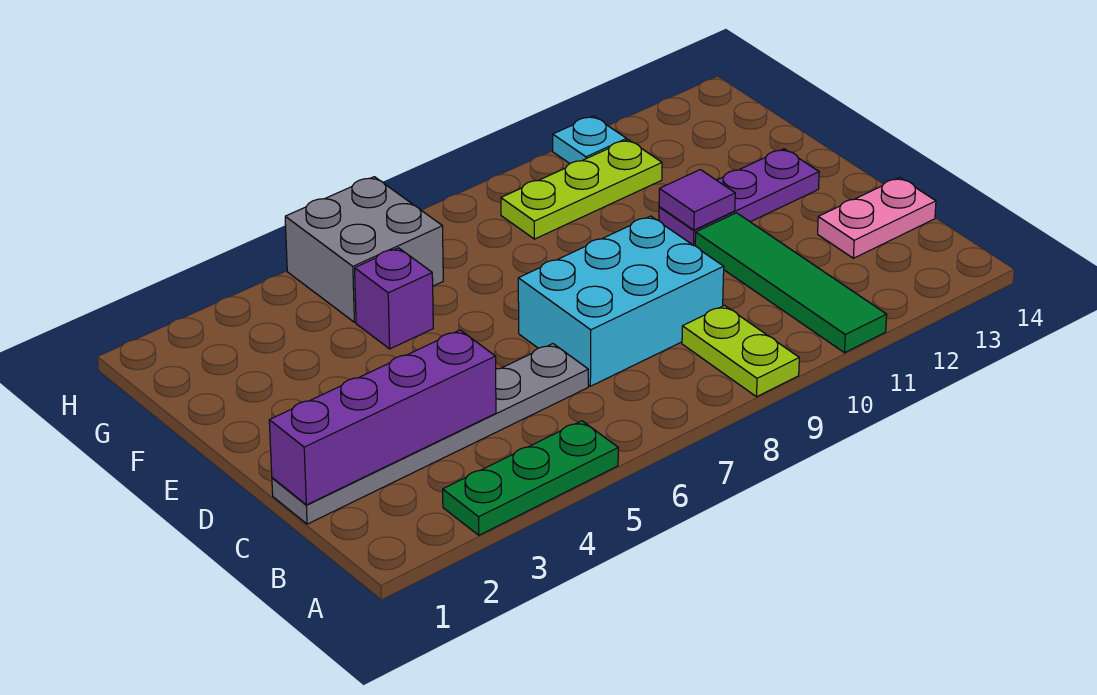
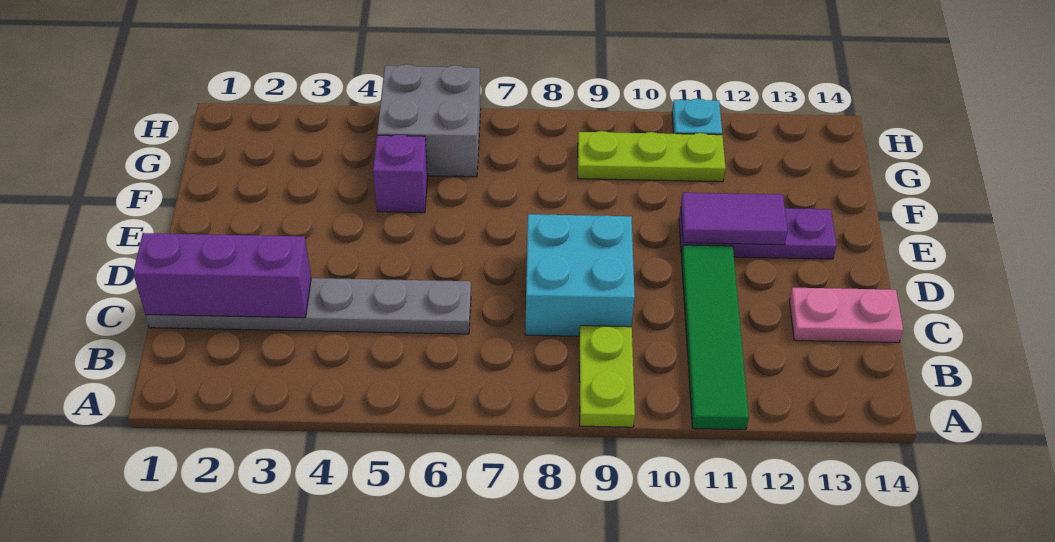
green plate A3:A5 level 1 -> none
purple brick C1:C4 level 2 -> purple brick C1:C3 level 2
cyan brick C7:D9 level 1 -> cyan brick C8:D9 level 1
purple tile E11 level 2 -> purple tile E11:E12 level 2

